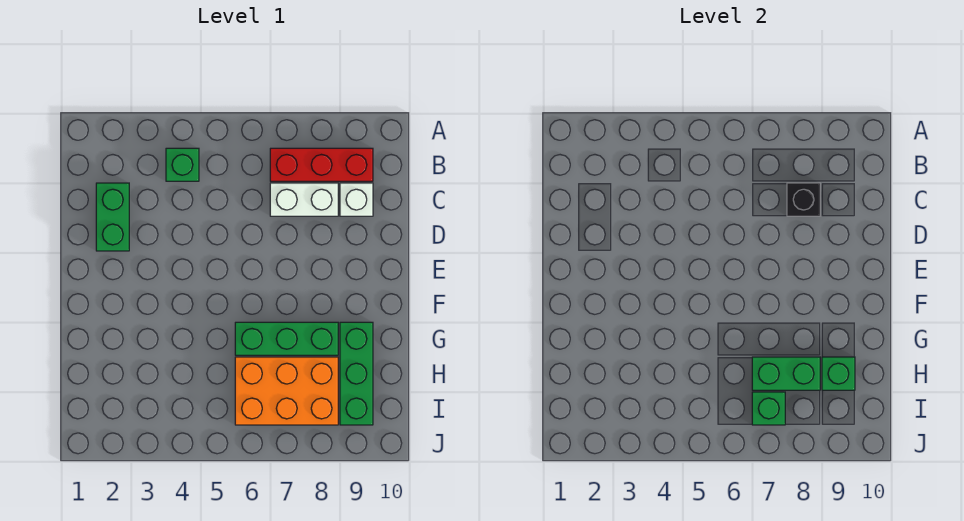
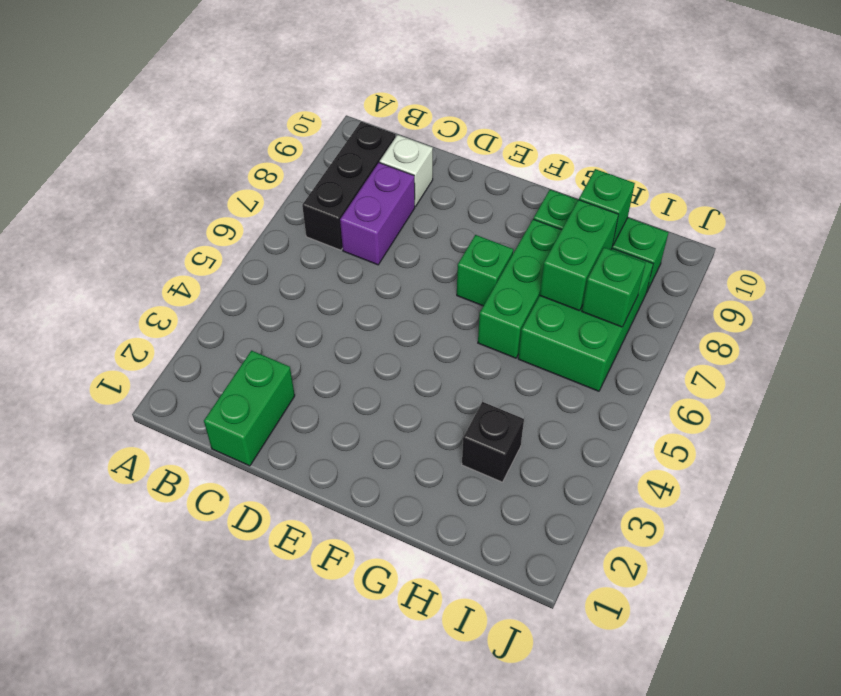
green brick B4 level 1 -> green brick F7 level 1
red brick B7:B9 level 1 -> black brick B7:B9 level 1
green brick C2:D2 level 1 -> green brick C1:C2 level 1
white brick C7:C8 level 1 -> purple brick C7:C8 level 1
black brick C8 level 2 -> black brick H3 level 1
orange brick H6:I8 level 1 -> green brick H6:I8 level 1

